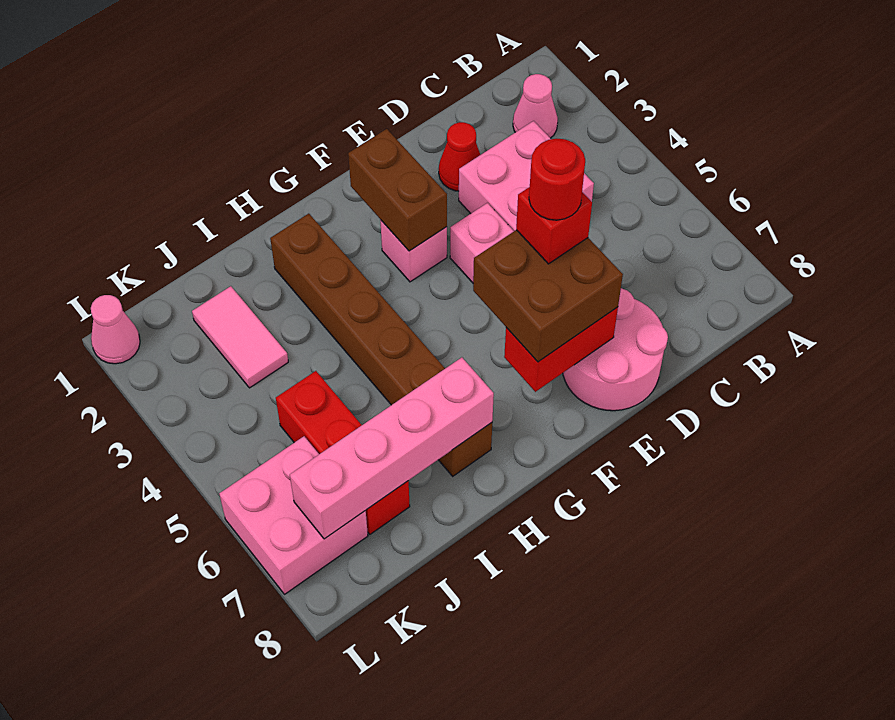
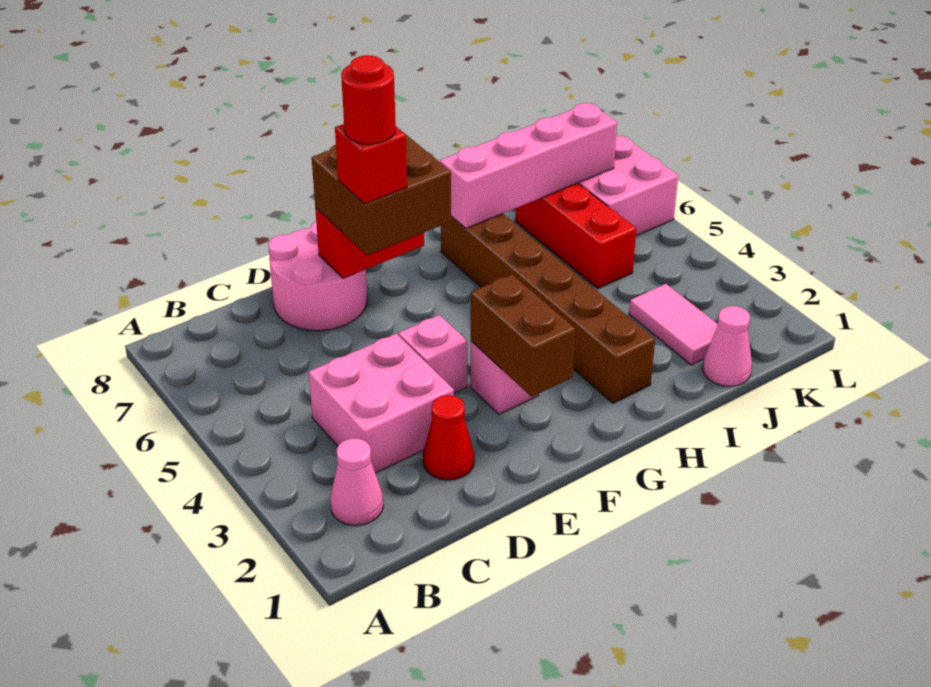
pink cone L1 level 1 -> pink cone J1 level 1

